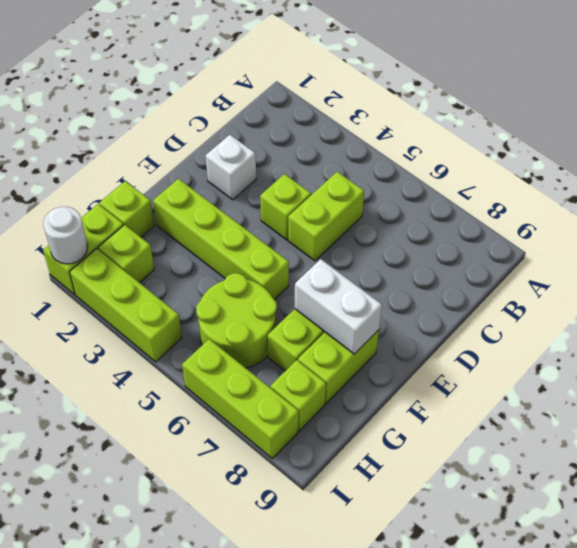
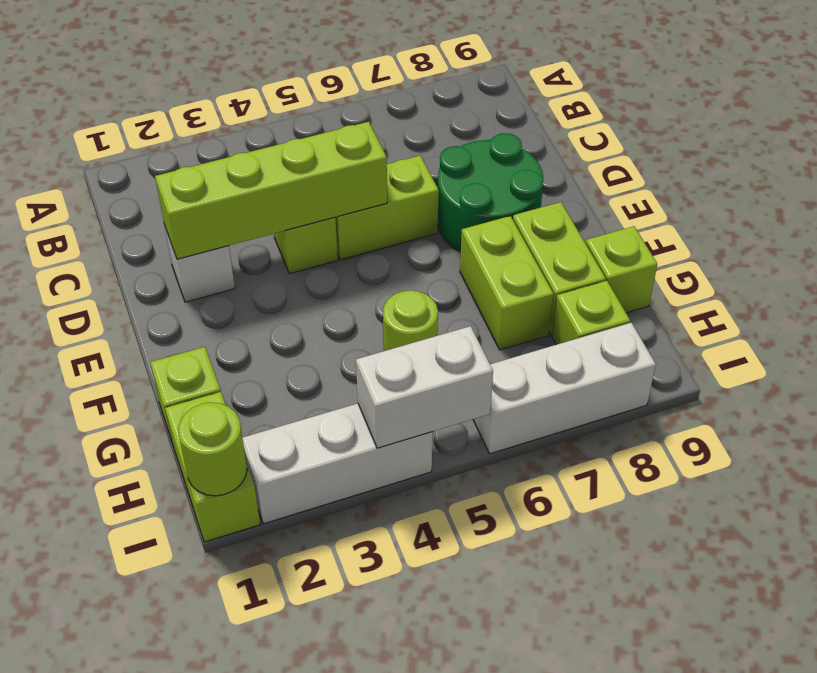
lime brick C5:D5 level 1 -> lime brick D5:D6 level 1
none -> green round brick D7:E8 level 1
lime brick F2:F5 level 1 -> lime brick D2:D5 level 2
white brick F7:F8 level 2 -> white brick I4:I5 level 2
lime round brick G5:H6 level 1 -> lime round brick G5 level 1
lime brick H2 level 1 -> lime brick G9 level 1
white round brick I1 level 2 -> lime round brick I1 level 2
lime brick I2:I4 level 1 -> white brick I2:I4 level 1
lime brick I6:I8 level 1 -> white brick I6:I8 level 1

